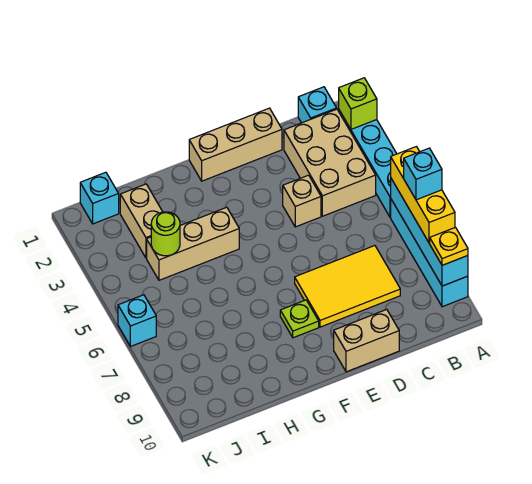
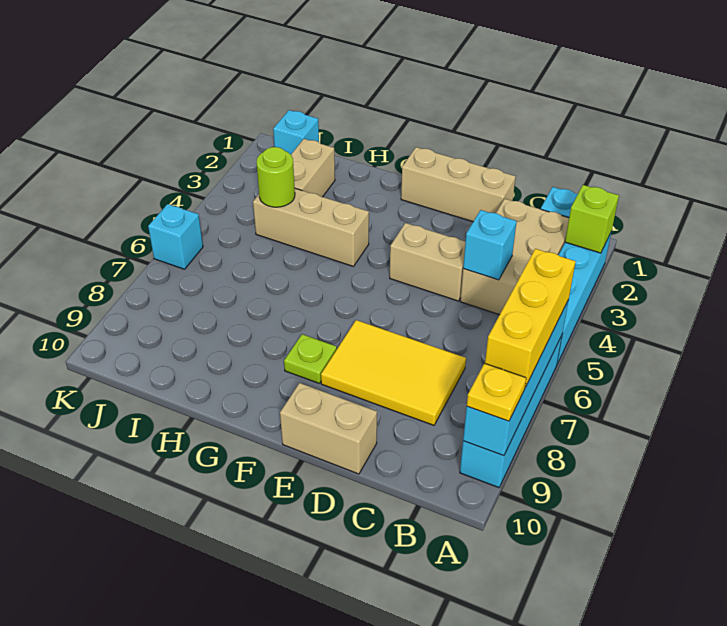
cyan brick A7 level 4 -> cyan brick C4 level 2
tan brick D4 level 1 -> tan brick D4:E4 level 1

